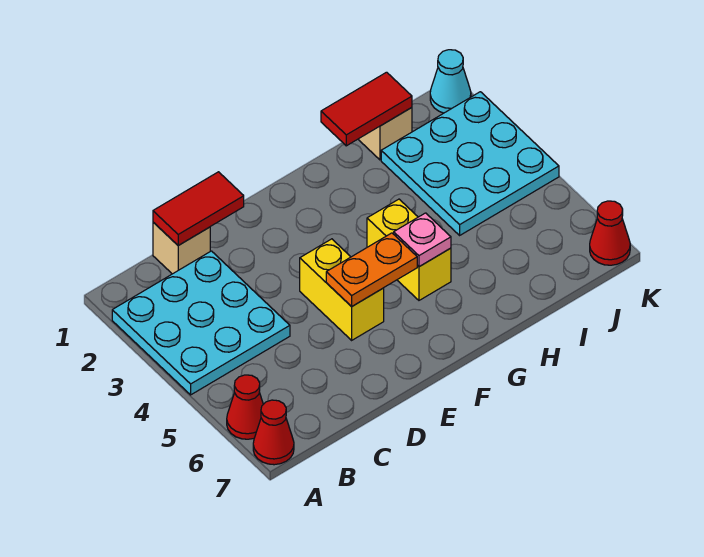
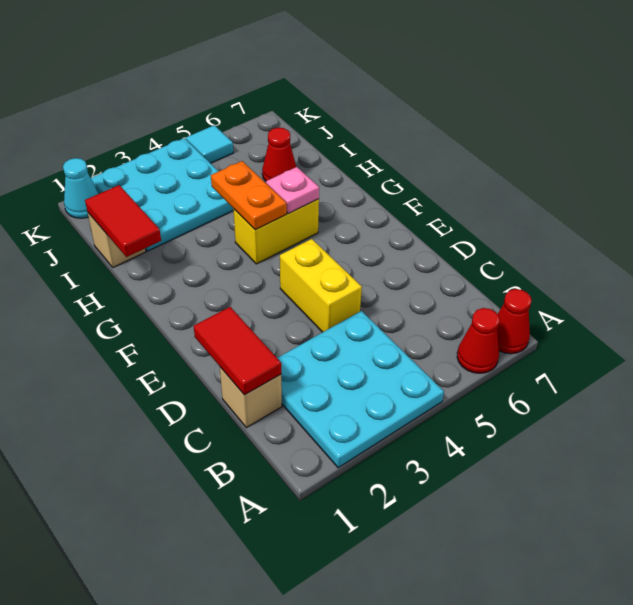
yellow brick E4:E5 level 1 -> yellow brick D4:E4 level 1
orange plate E5:F5 level 2 -> orange plate G4:H4 level 2
none -> cyan tile K5 level 1
red cone K7 level 1 -> red cone I6 level 1

